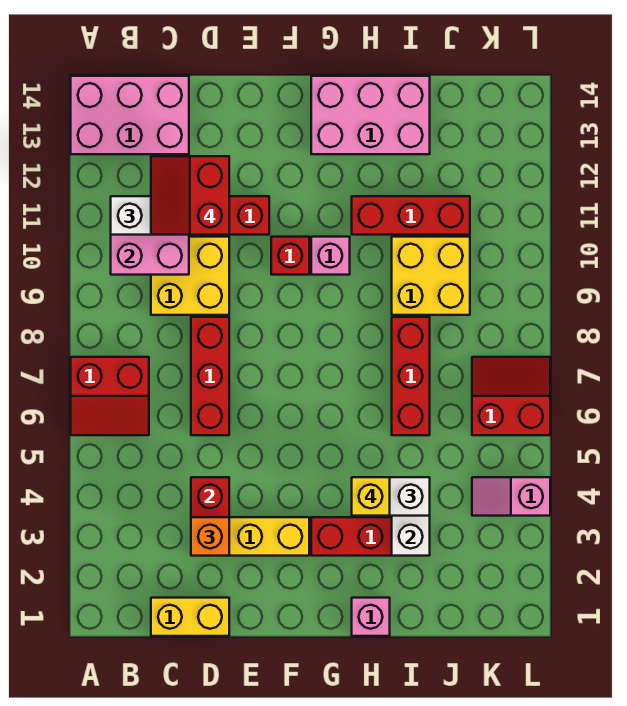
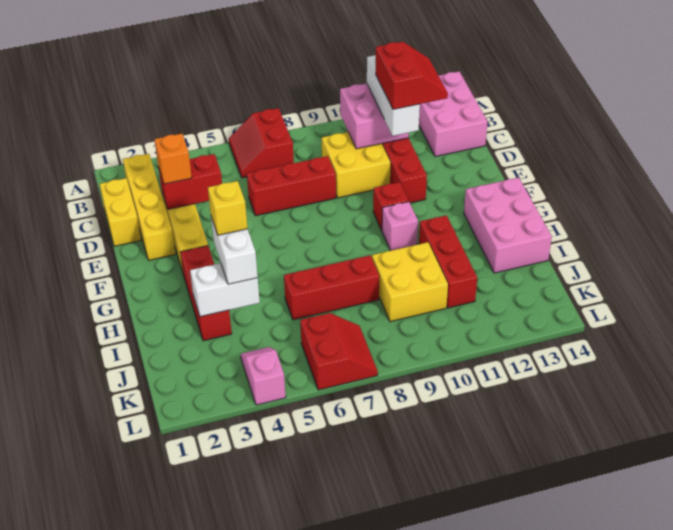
none -> yellow brick B2:E2 level 1
red slope C11:D12 level 4 top D -> red slope C11:D12 level 4 top 11
pink brick H1 level 1 -> none

